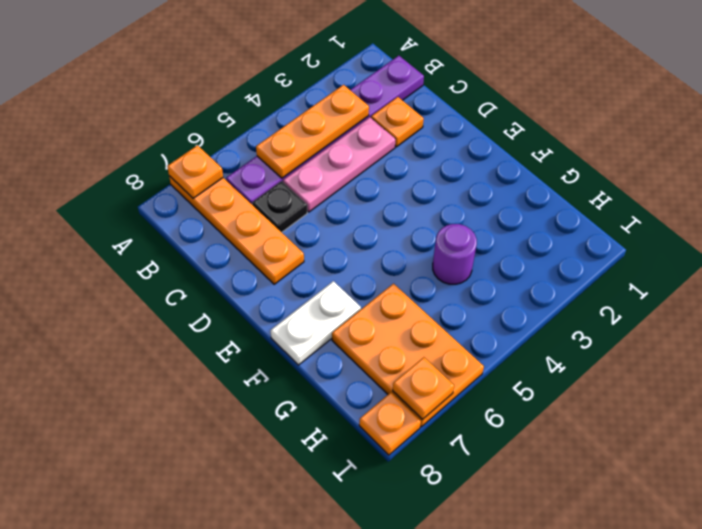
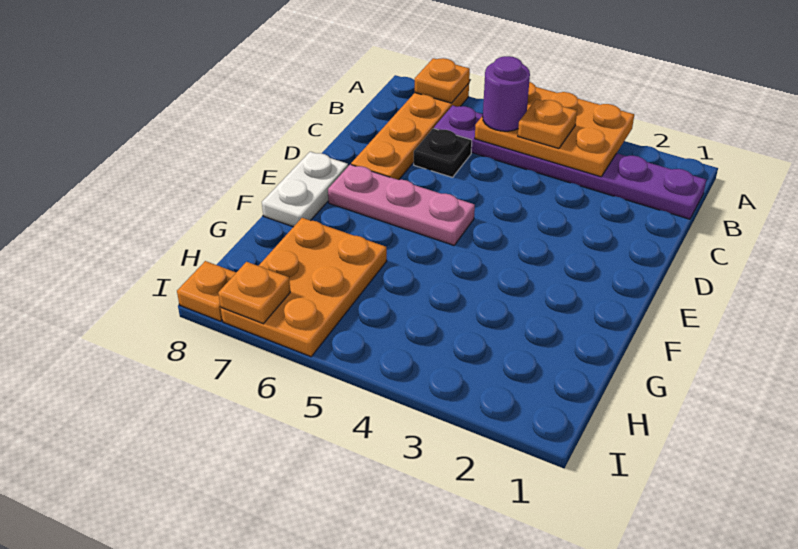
orange plate B3:B5 level 2 -> orange plate A3:B5 level 2
orange plate C2 level 1 -> orange plate B4 level 3
pink plate C3:C5 level 1 -> pink plate E5:E7 level 1
white plate F7:F8 level 1 -> white plate E8:F8 level 1
purple round brick G4 level 1 -> purple round brick B5 level 3

